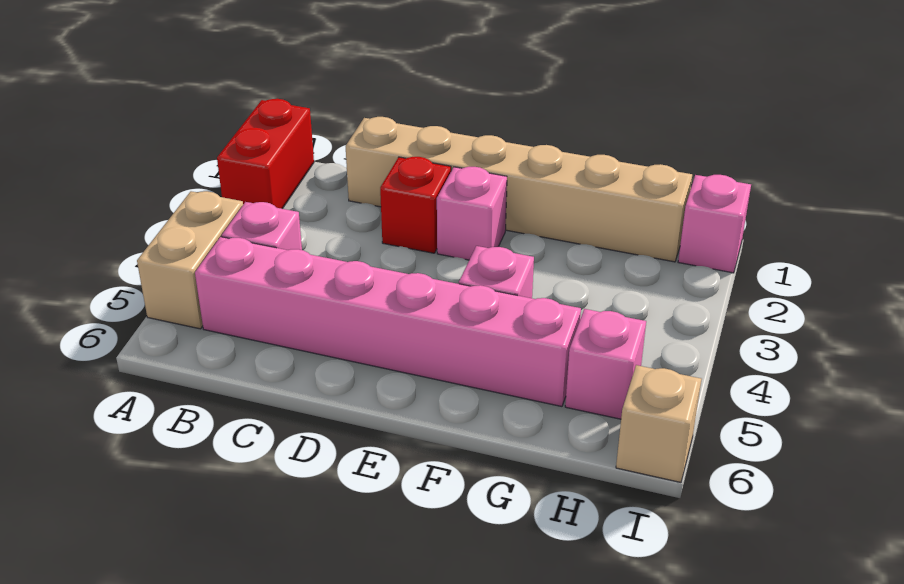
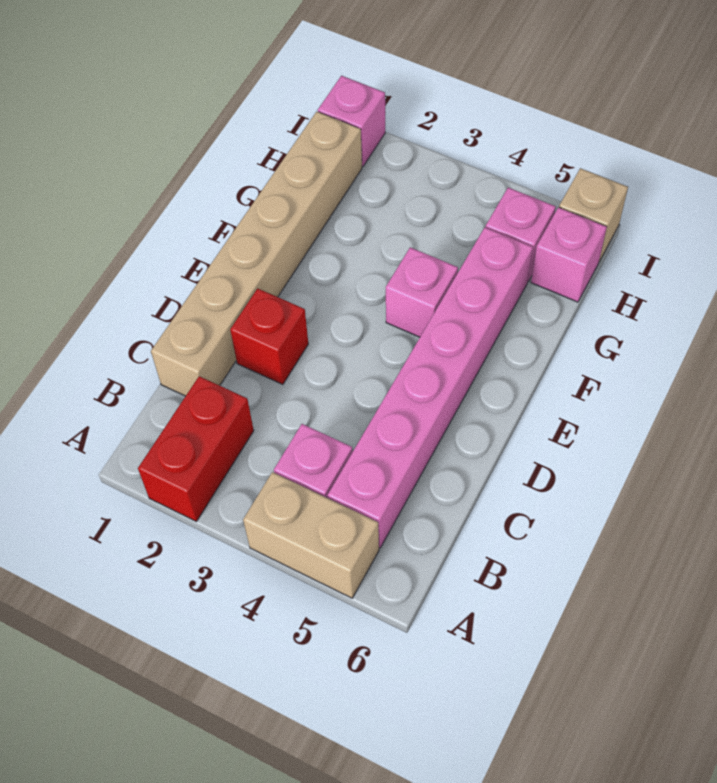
red brick A1:A2 level 1 -> red brick A2:B2 level 1
pink brick E2 level 1 -> pink brick H6 level 1

